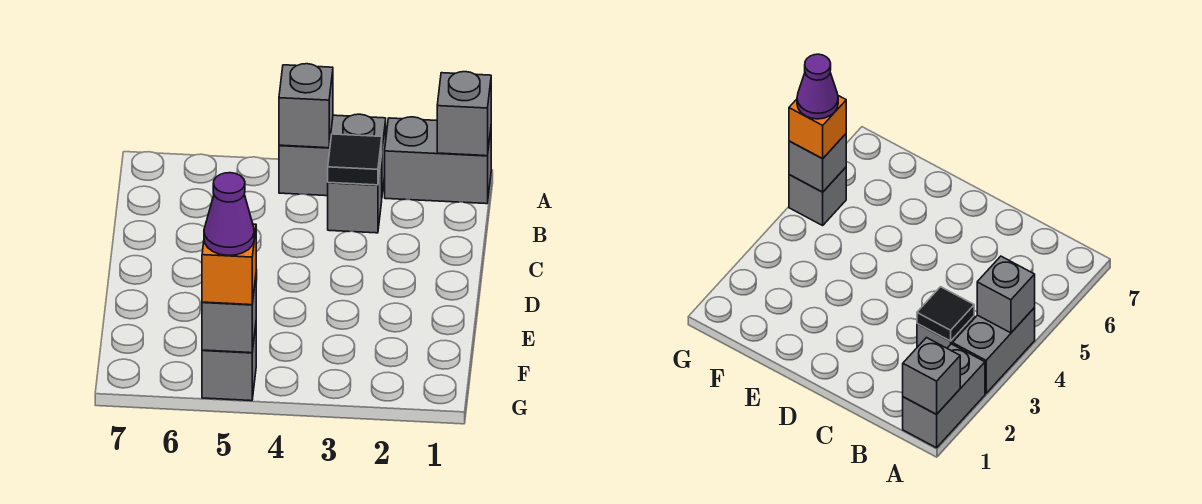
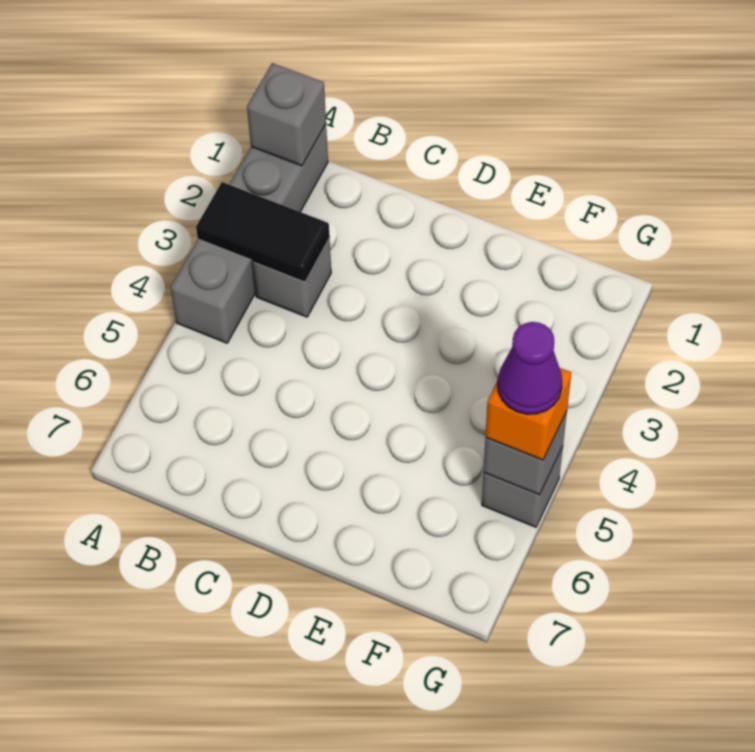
grey brick A4 level 2 -> none
black tile B3 level 2 -> black tile A3:B3 level 2

